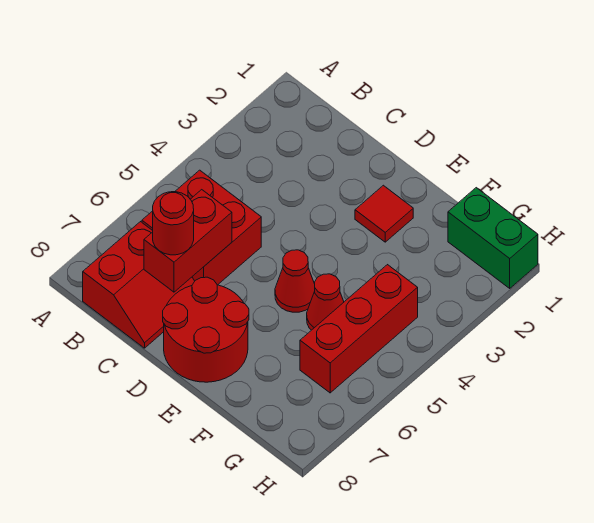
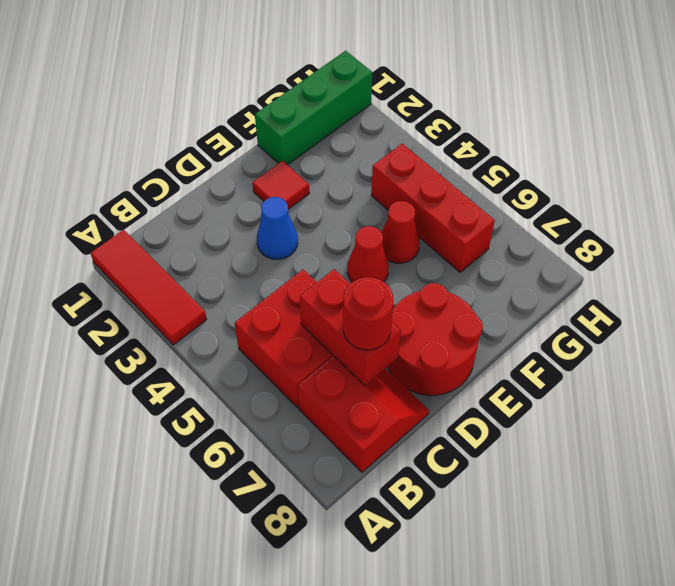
none -> red tile A1:A3 level 1
none -> blue cone D3 level 1
green brick G1:H1 level 1 -> green brick F1:H1 level 1

